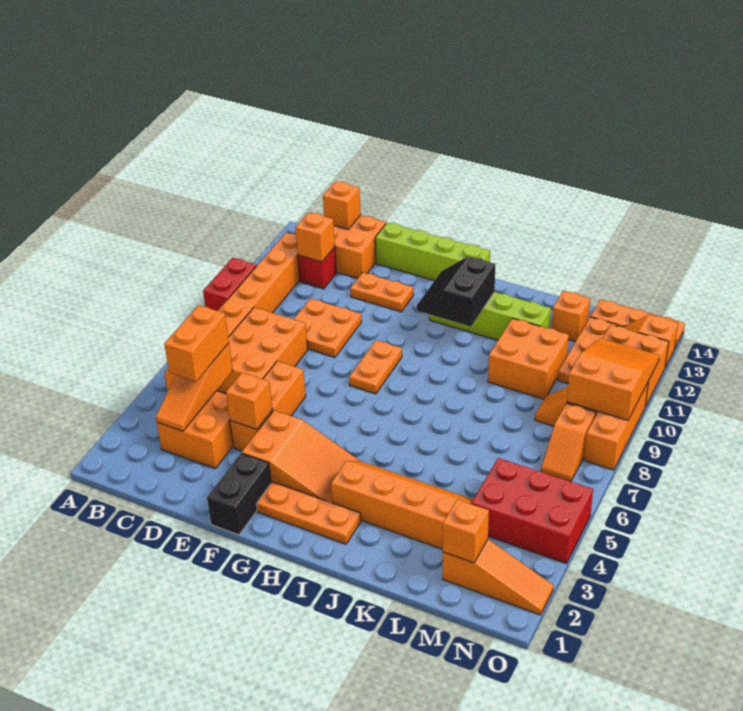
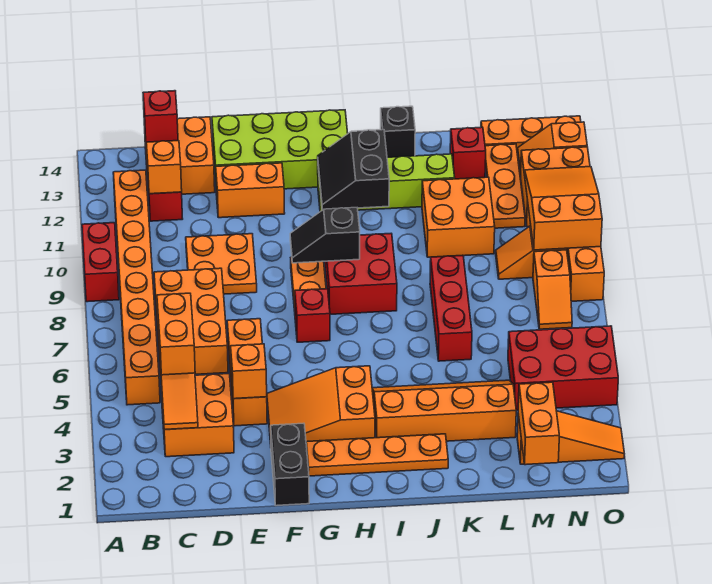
orange brick C14 level 2 -> red brick C14 level 2
orange plate E12:F12 level 1 -> orange brick E12:F12 level 1
lime brick E14:H14 level 1 -> lime brick E13:H14 level 1
orange slope F3:H4 level 1 top F -> orange slope F3:H4 level 1 top H
orange plate G2:I2 level 1 -> orange plate G2:J2 level 1
none -> red brick G7 level 1
none -> black slope G9:H9 level 2 top H
none -> red brick H8:I9 level 1
none -> black brick J14 level 1
none -> red brick K6:K8 level 1
orange brick L13 level 1 -> red brick L13 level 1
orange brick M2 level 2 -> orange brick M1:M2 level 2

